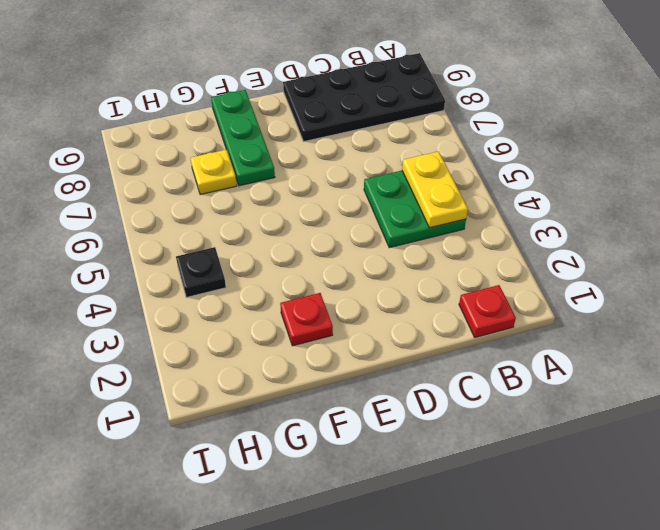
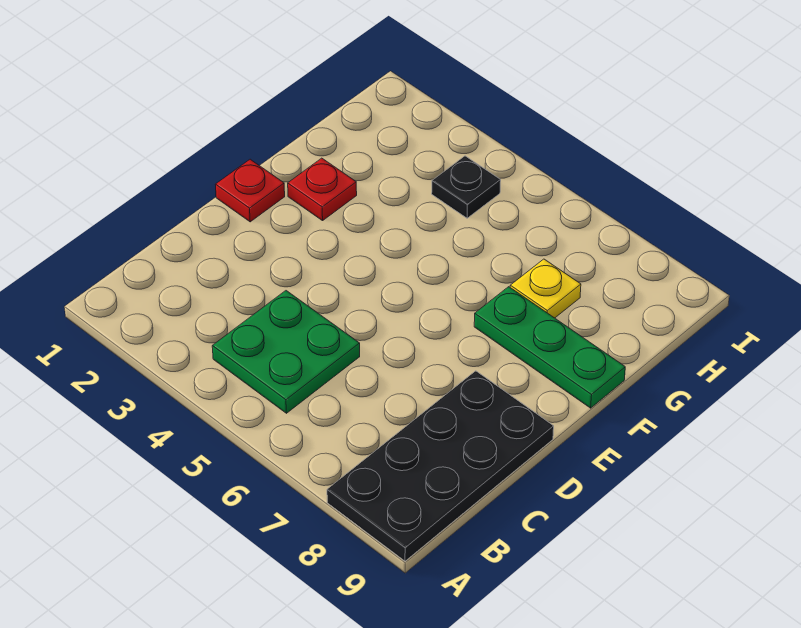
red plate B1 level 1 -> red plate E1 level 1
yellow plate B4:B5 level 2 -> none

